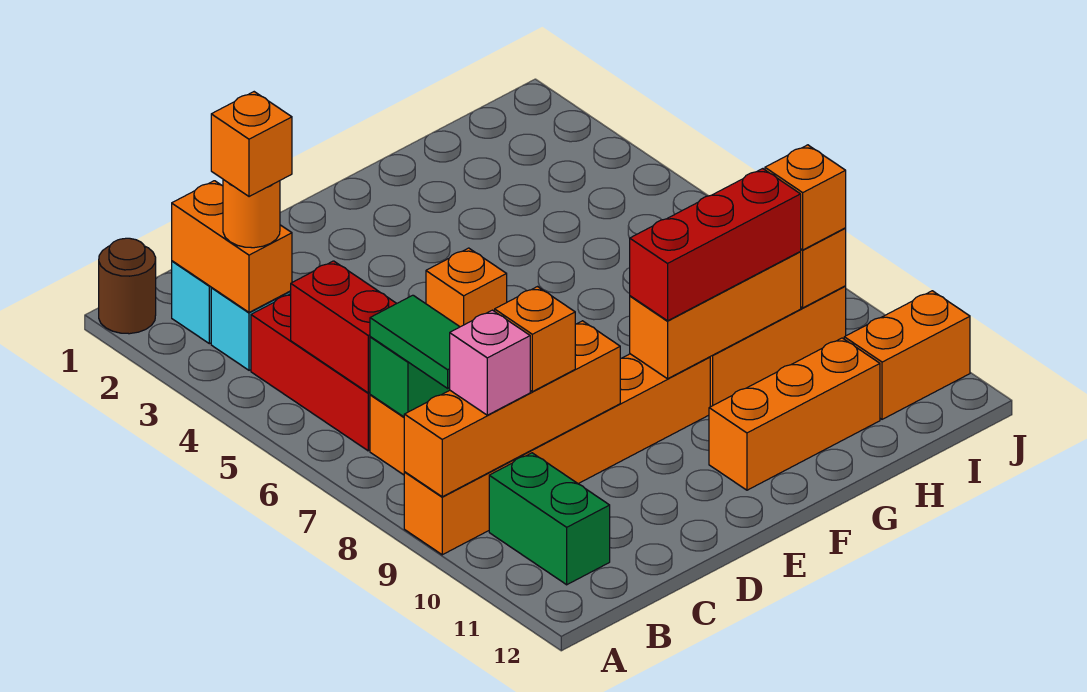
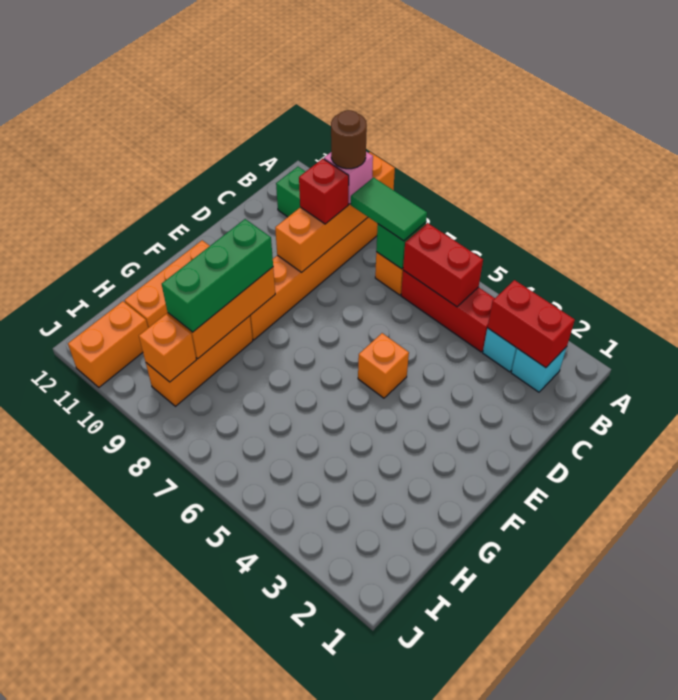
brown round brick A1 level 1 -> brown round brick B9 level 4
orange brick B2:B3 level 2 -> red brick B2:B3 level 2
orange round brick B3 level 3 -> none
orange brick B3 level 4 -> none
orange brick C9 level 3 -> red brick C9 level 3
red brick F9:H9 level 3 -> green brick F9:H9 level 3
orange brick I9 level 3 -> none

